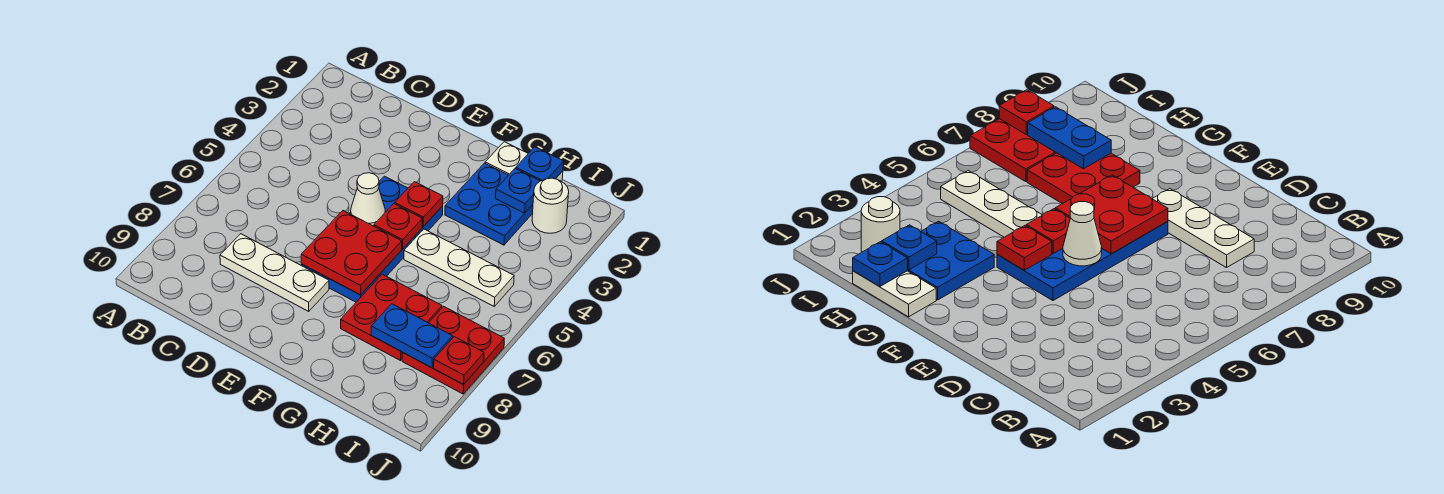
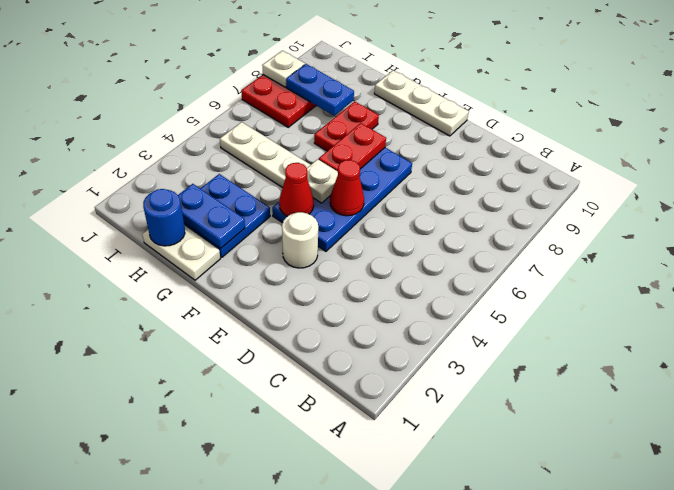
white plate C8:E8 level 1 -> white plate E10:G10 level 1
white cone E5 level 2 -> red cone E5 level 2
red plate E6:F7 level 2 -> red plate F6:F7 level 2
red plate F4 level 2 -> red cone F4 level 2
red plate F5 level 2 -> white plate F5 level 2
red plate G7:H8 level 1 -> red plate G7:G8 level 1
blue plate H1 level 2 -> blue round brick H1 level 2
blue plate H2 level 2 -> blue plate G2:H2 level 2
white round brick I2 level 1 -> white round brick E3 level 1
red plate J8 level 2 -> white plate J8 level 2

